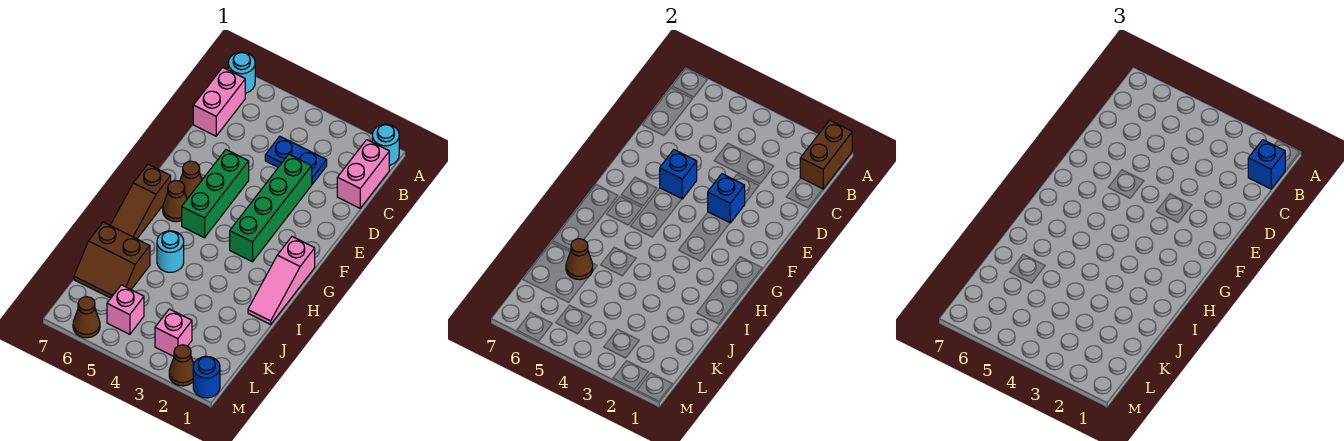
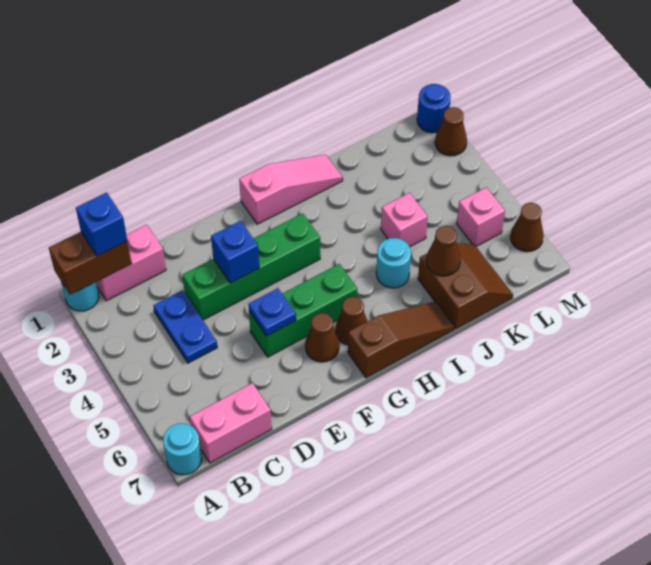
blue brick E5 level 2 -> blue plate E5 level 2
pink brick L3 level 1 -> pink brick J4 level 1

